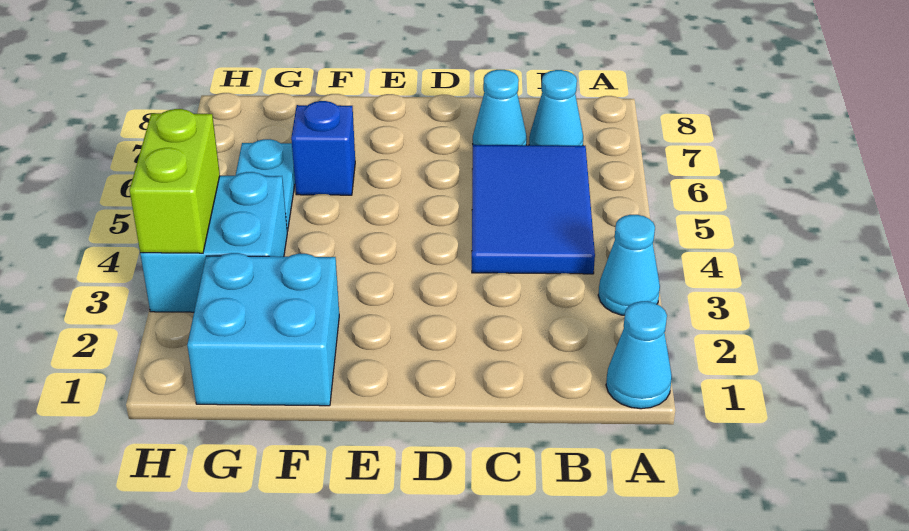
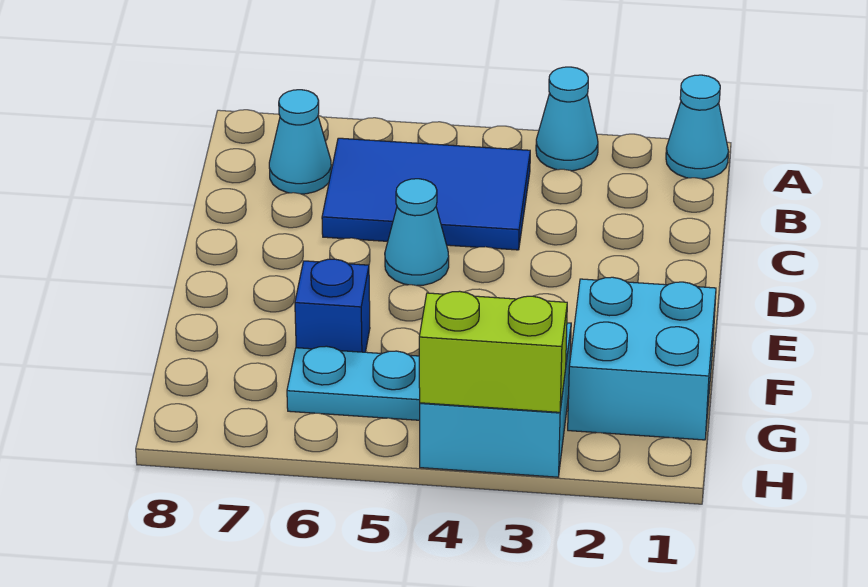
cyan cone C7 level 1 -> cyan cone D5 level 1

